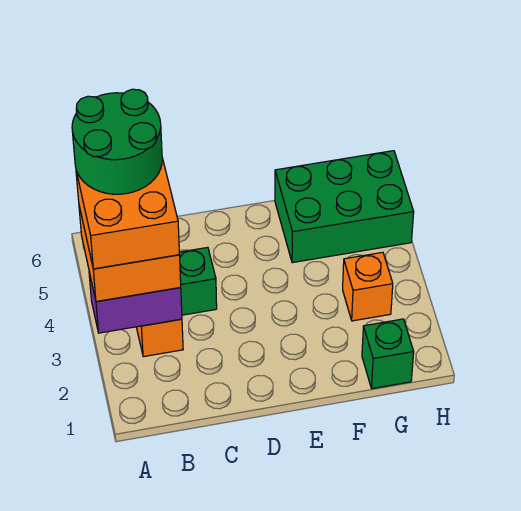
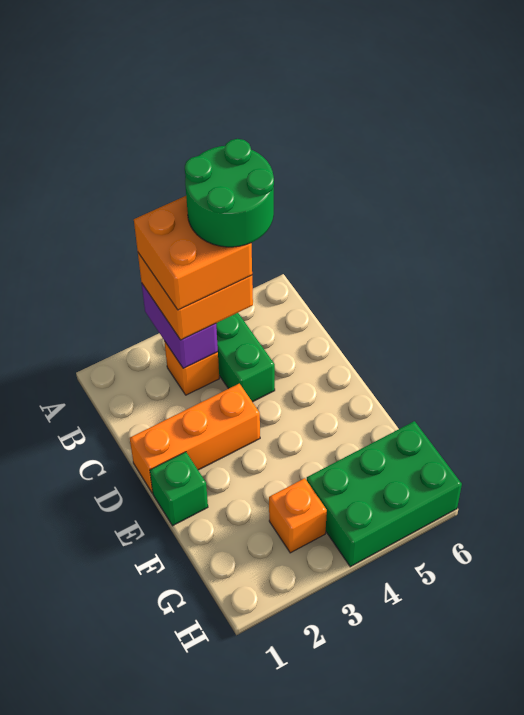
none -> orange brick D1:D3 level 1
green brick F5:H6 level 1 -> green brick G4:H6 level 1
green brick G1 level 1 -> green brick E1 level 1

